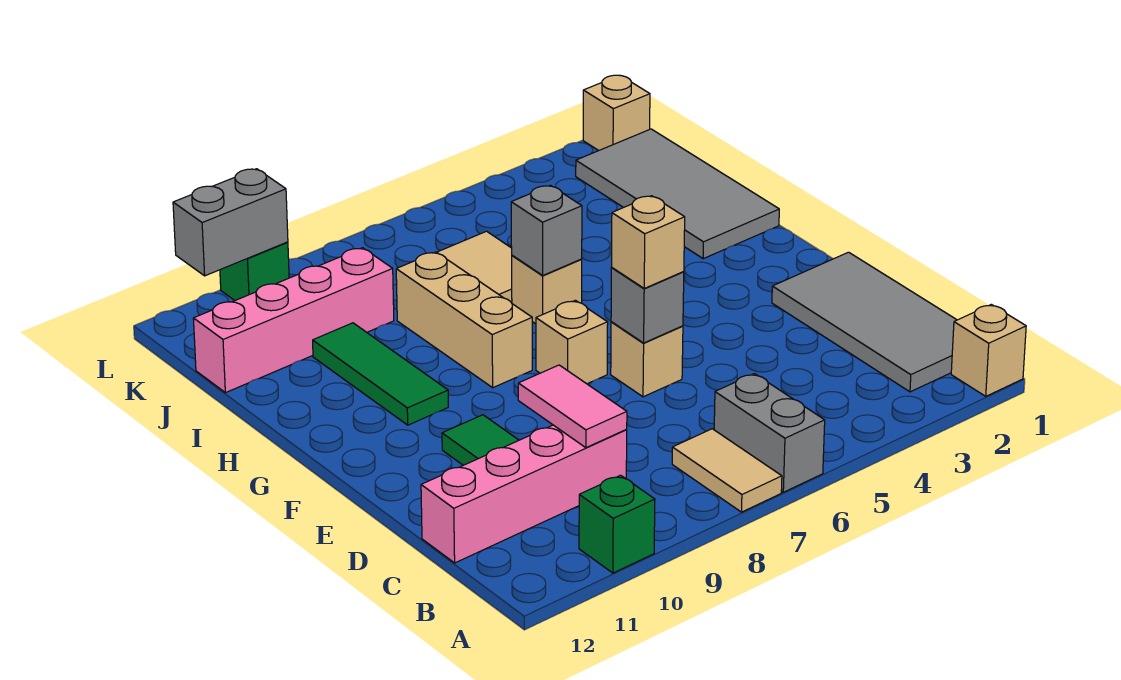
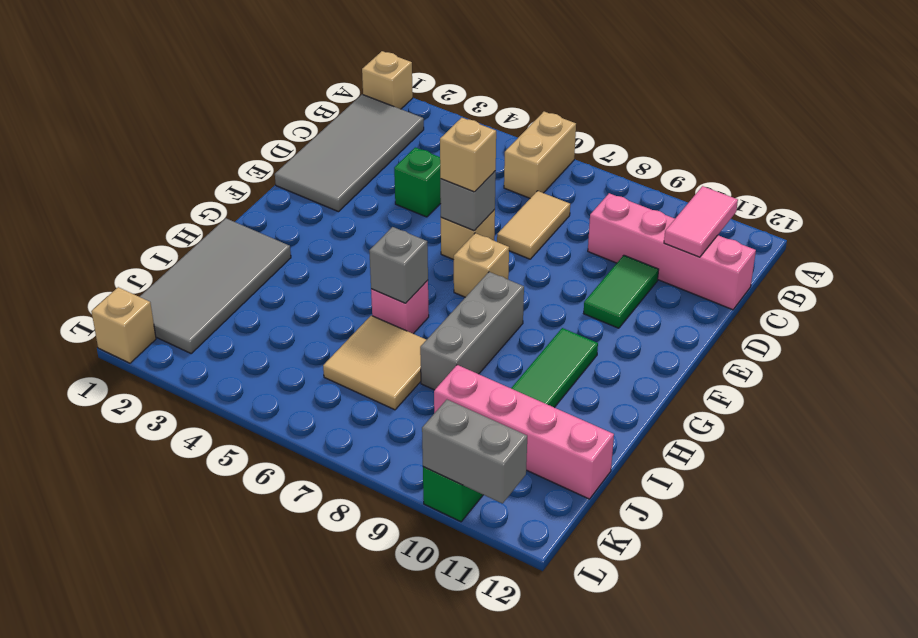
grey brick A6:B6 level 1 -> tan brick A6:B6 level 1
tan tile A7:B7 level 1 -> tan tile C7:D7 level 1
green brick A10 level 1 -> green brick D4 level 1
pink tile C9:D9 level 2 -> pink tile B11:C11 level 2
tan brick G8:I8 level 1 -> grey brick G8:I8 level 1
tan brick H6 level 1 -> pink brick H6 level 1

